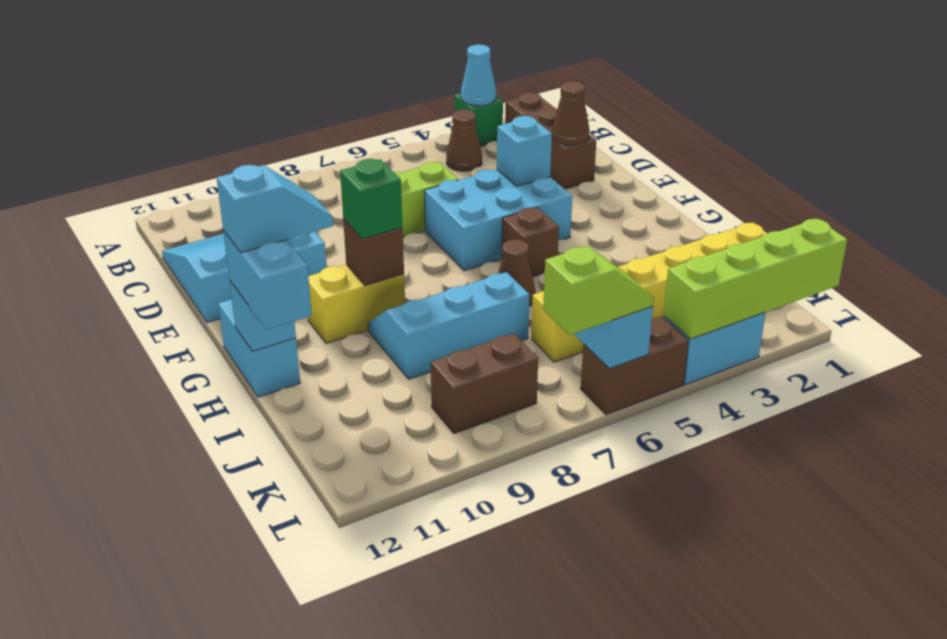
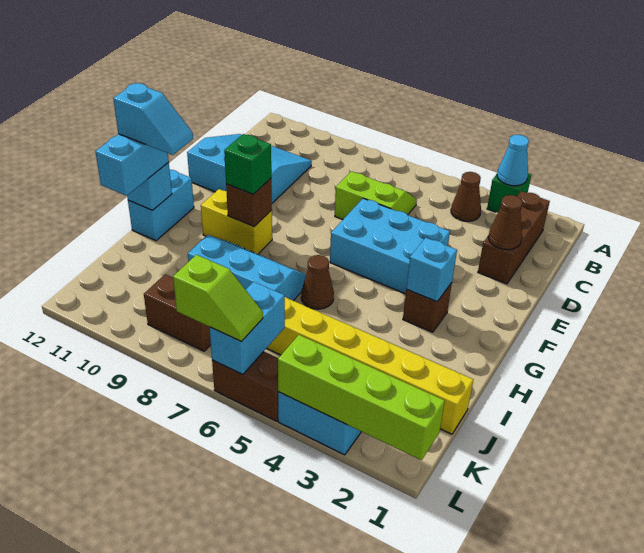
cyan brick E4 level 2 -> cyan brick G3 level 2
brown brick G5 level 1 -> brown brick G3 level 1

